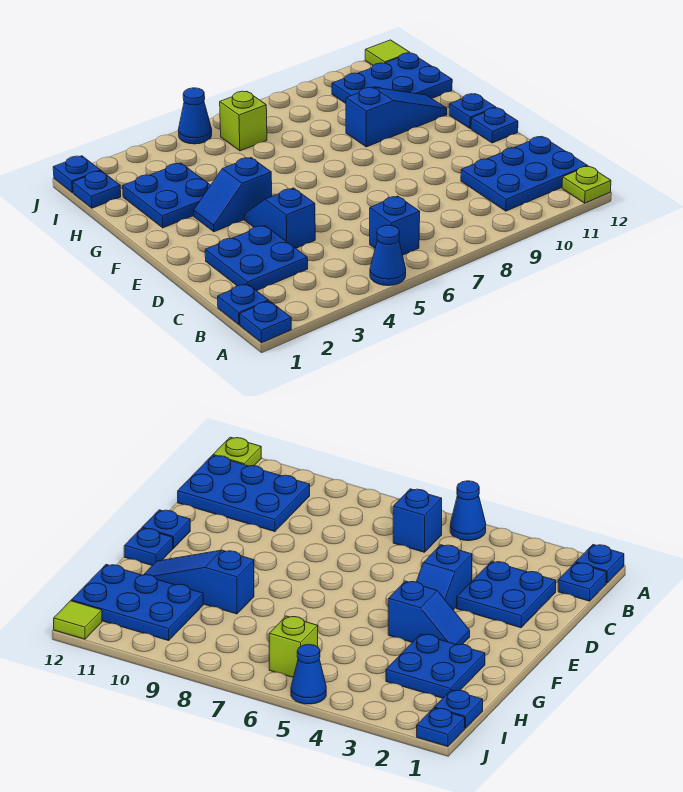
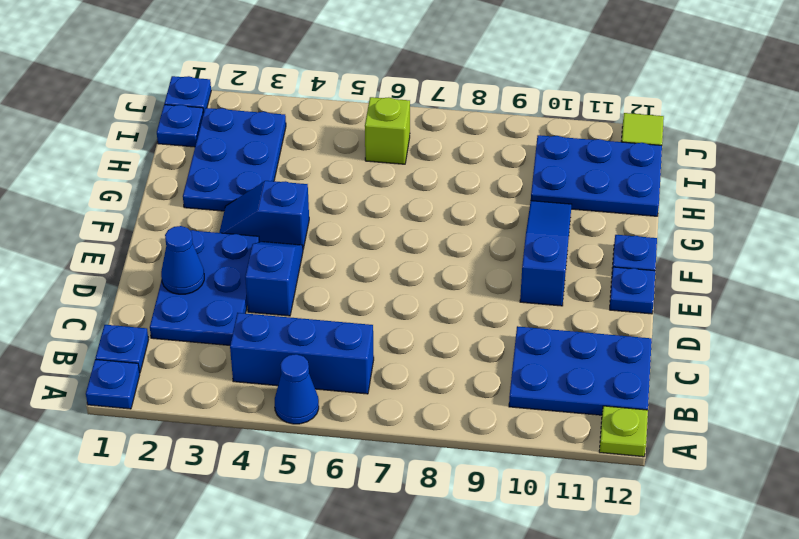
blue brick B6 level 1 -> blue brick B4:B6 level 1
blue plate C2:D3 level 1 -> blue plate C2:E3 level 1
blue plate G2:H3 level 1 -> blue plate G2:I3 level 1
blue slope G9:G11 level 1 top 9 -> blue slope E10:G10 level 1 top E
blue cone J5 level 1 -> blue cone D2 level 2

